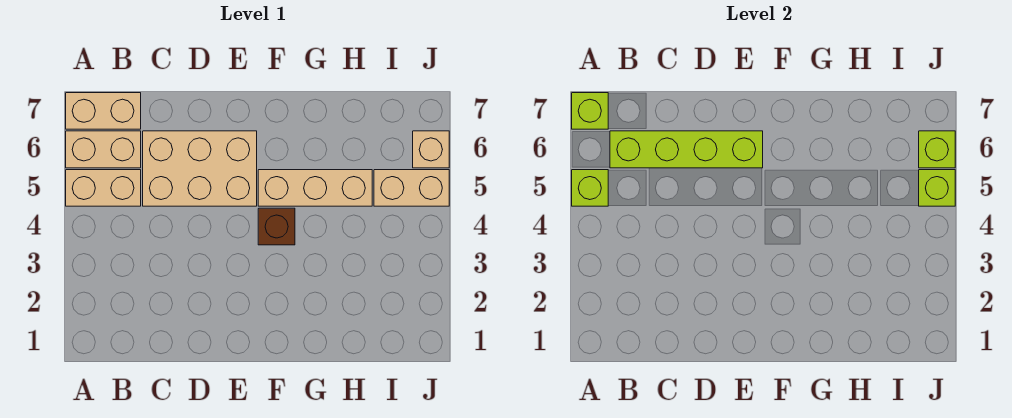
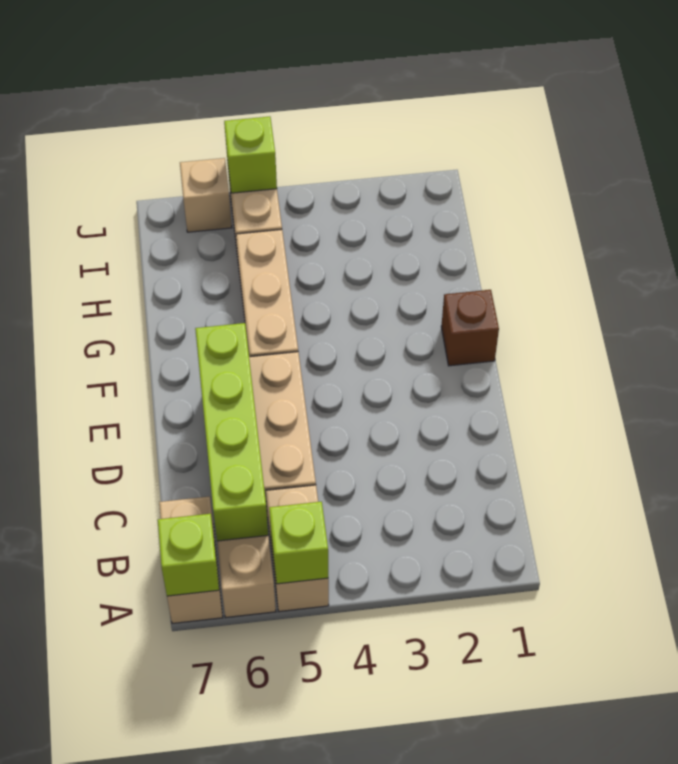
brown brick F4 level 1 -> brown brick F1 level 1
lime brick J6 level 2 -> none

